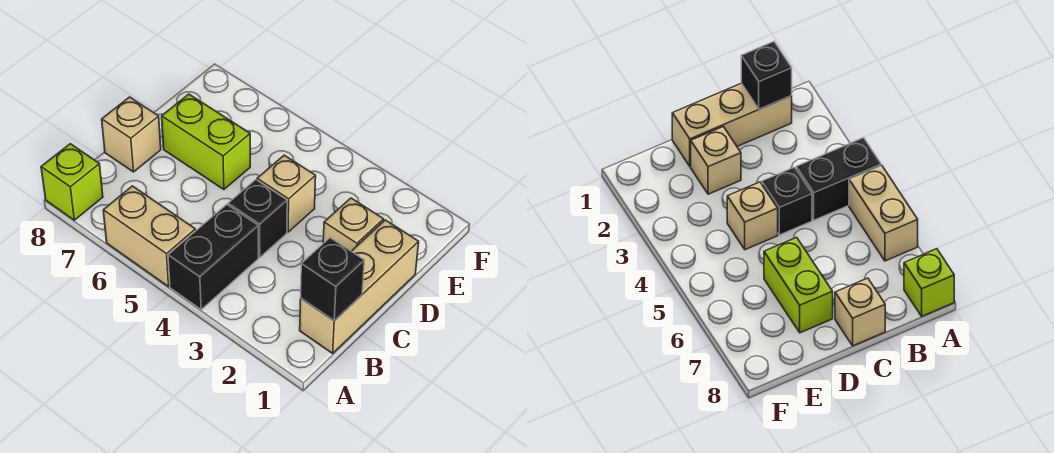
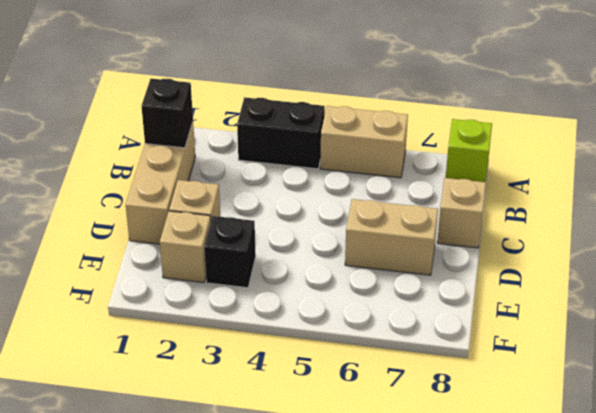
black brick A4:B4 level 1 -> black brick A3:A4 level 1
black brick C4 level 1 -> black brick E3 level 1
tan brick D4 level 1 -> tan brick E2 level 1
lime brick D6:D7 level 1 -> tan brick D6:D7 level 1

